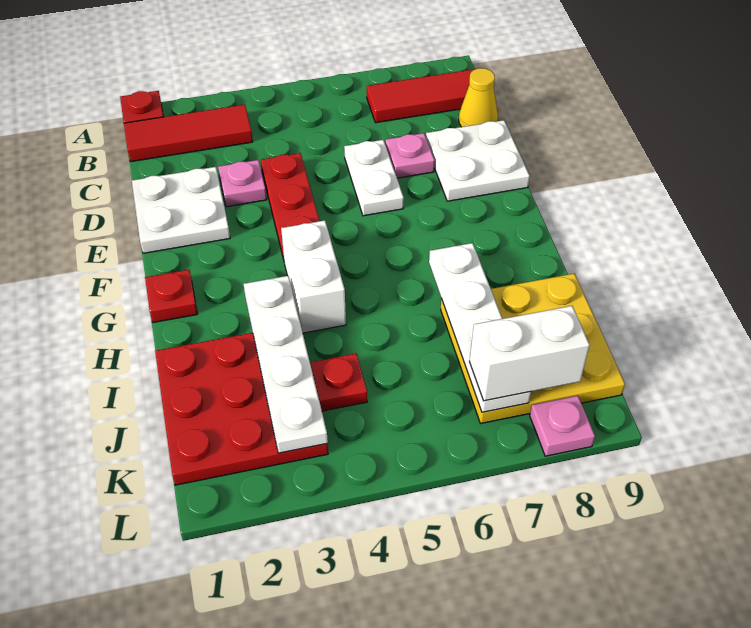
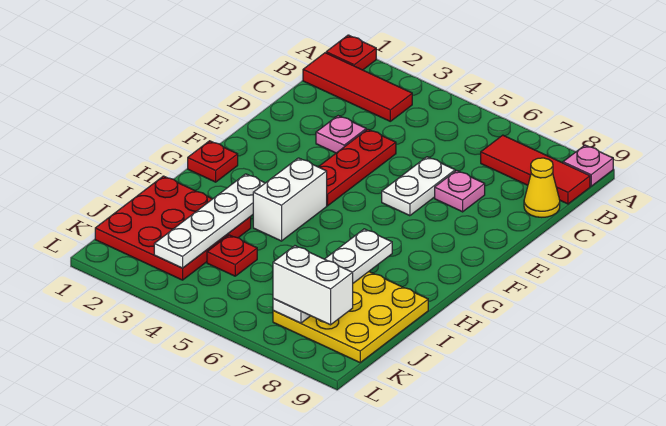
white plate D1:E2 level 1 -> none
white plate D8:E9 level 1 -> none
pink plate L8 level 1 -> pink plate A9 level 1

